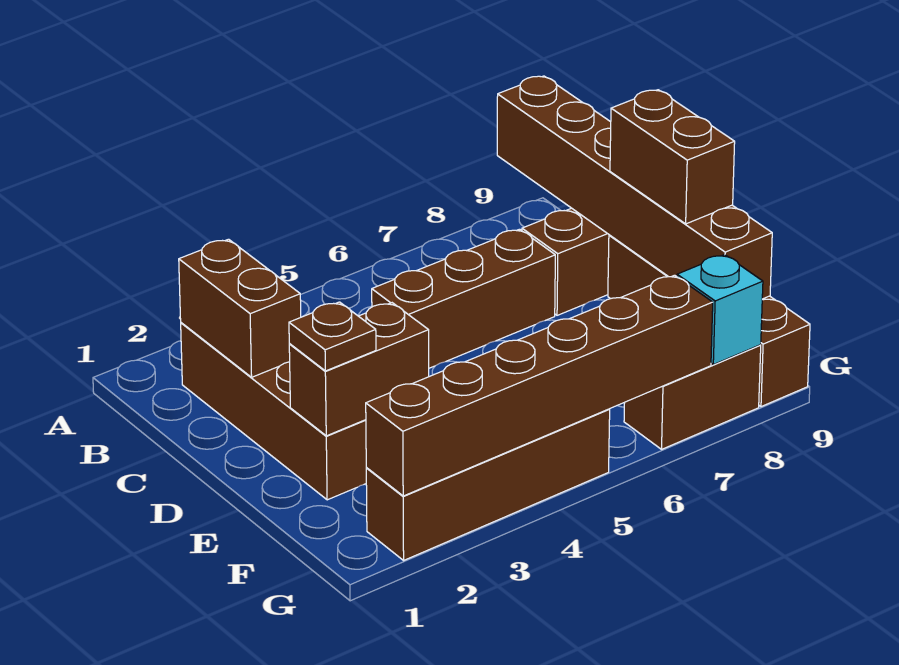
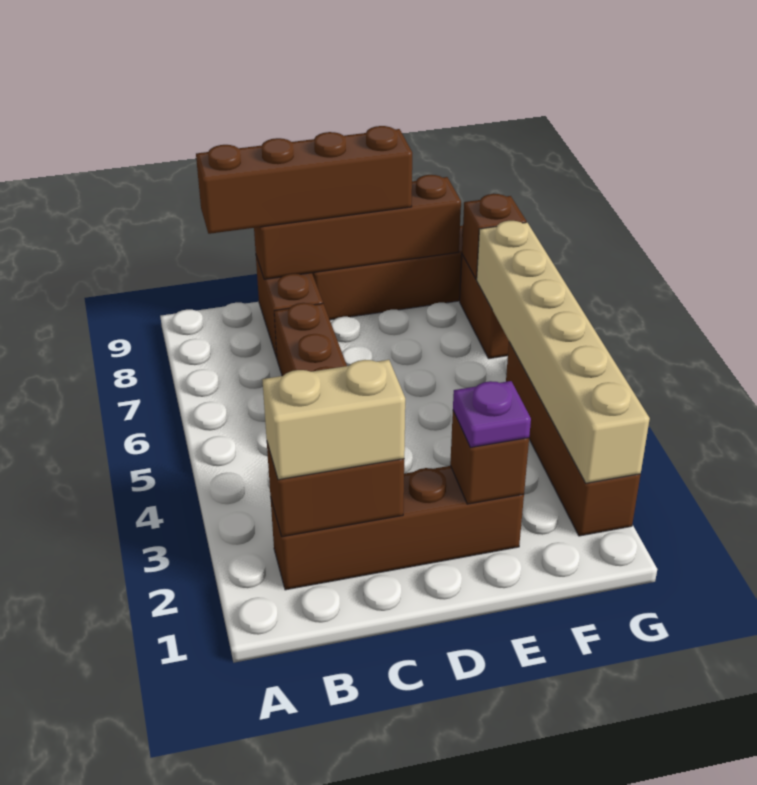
brown brick A9:F9 level 2 -> brown brick C9:F9 level 2
none -> tan brick B2:C2 level 3
brown brick D9:E9 level 3 -> brown brick B9:E9 level 3
brown brick E2:E3 level 2 -> brown brick E2 level 2
brown plate E2 level 3 -> purple plate E2 level 3
brown brick G2:G7 level 2 -> tan brick G2:G7 level 2
cyan brick G8 level 2 -> brown brick G8 level 2

